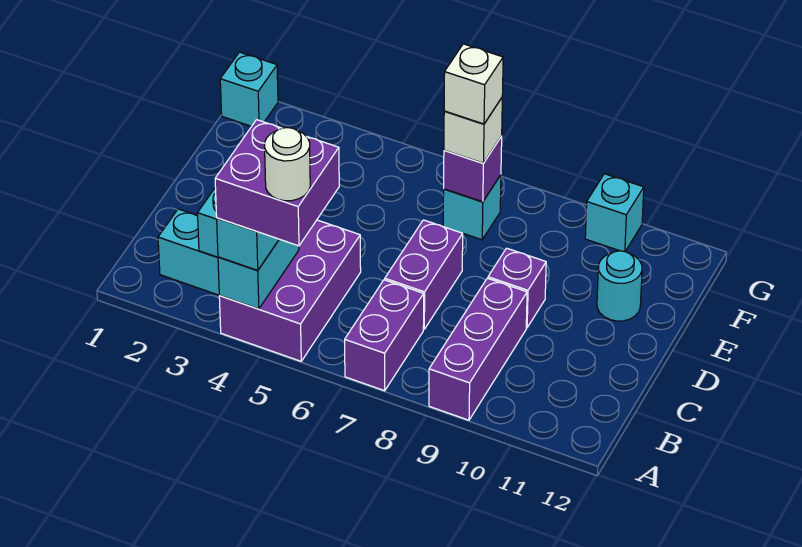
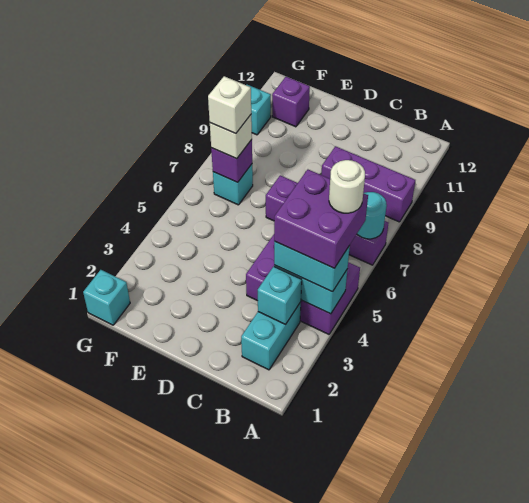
purple brick D9 level 1 -> purple brick F11 level 1
cyan round brick E11 level 1 -> cyan round brick A7 level 2

